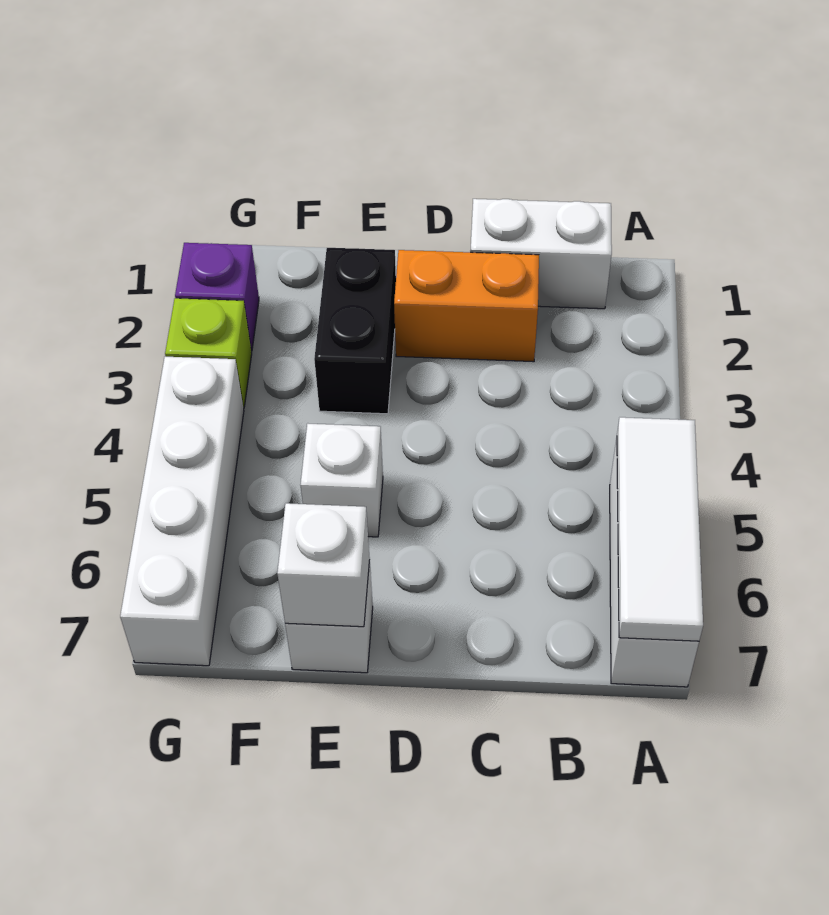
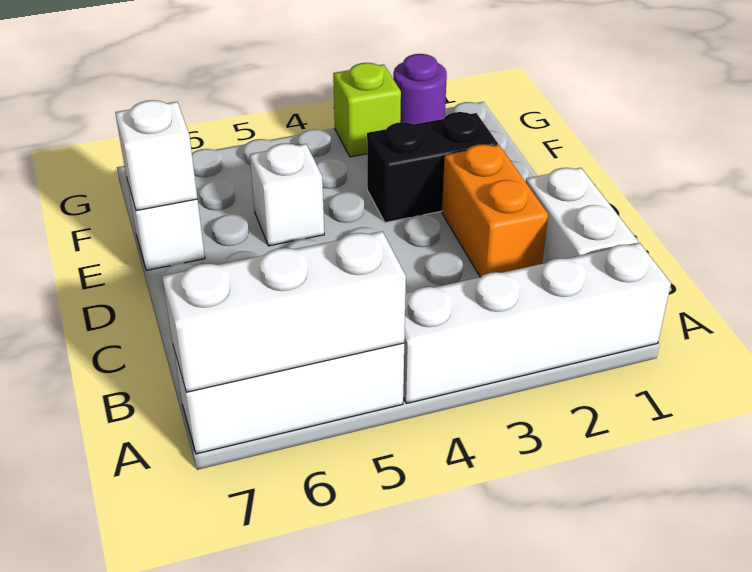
white tile A5:A7 level 2 -> white brick A5:A7 level 2
purple brick G2 level 1 -> purple round brick G2 level 1
white brick G4:G7 level 1 -> white brick A1:A4 level 1

